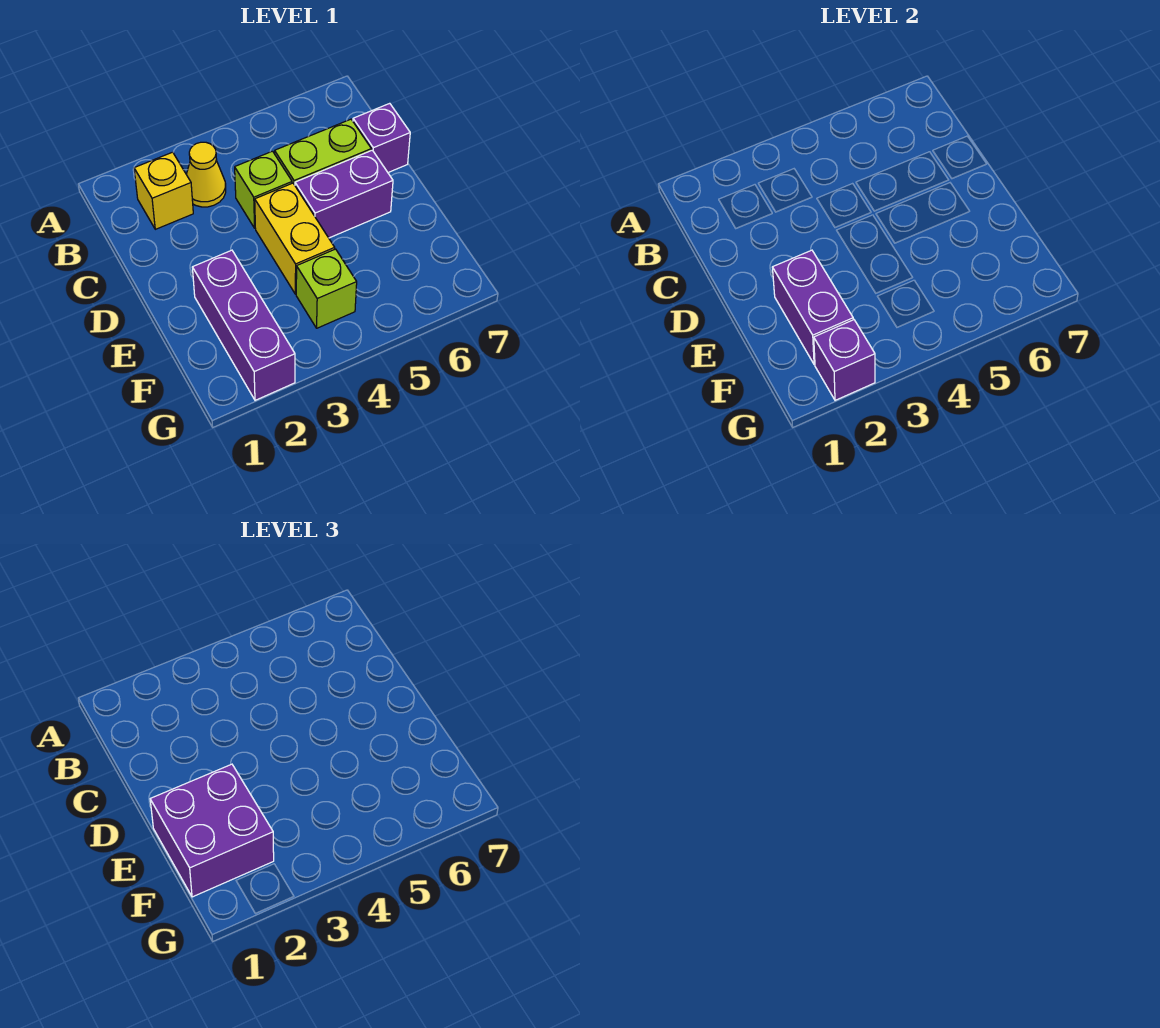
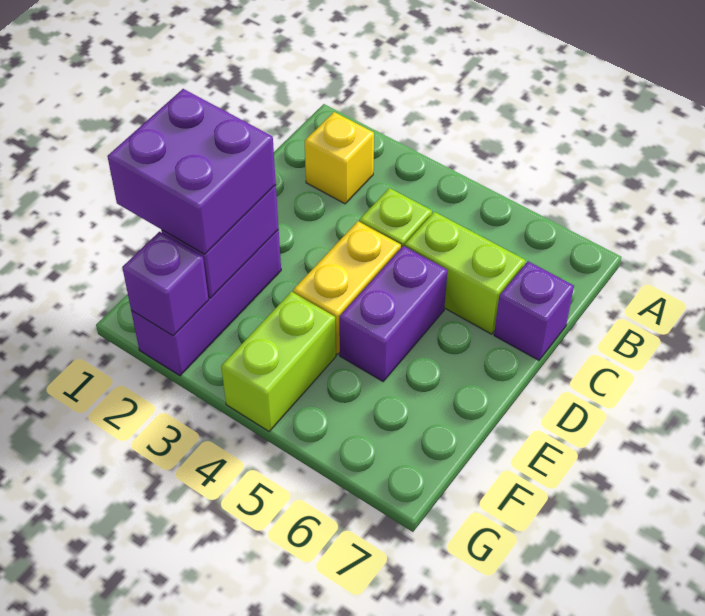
yellow cone B3 level 1 -> none
purple brick D5:D6 level 1 -> purple brick D5:E5 level 1
lime brick F4 level 1 -> lime brick F4:G4 level 1

